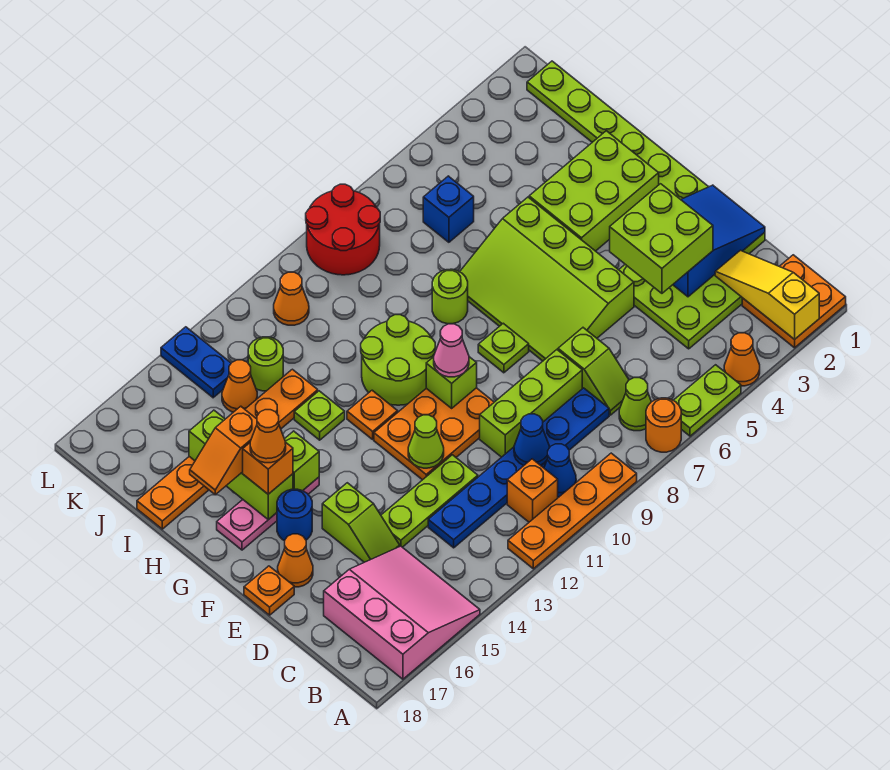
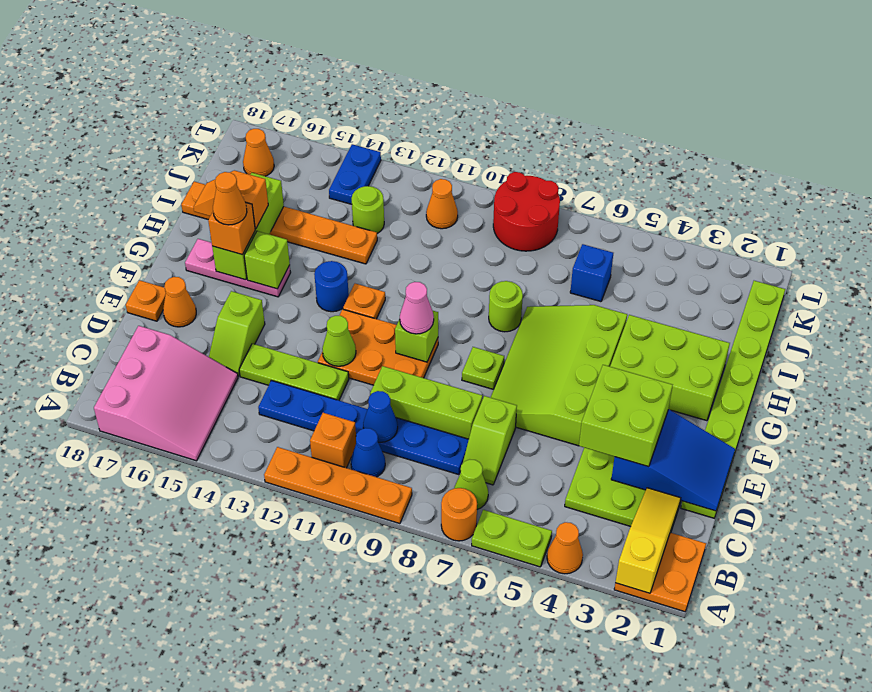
blue round brick F16 level 1 -> blue round brick G13 level 1
lime round brick G10:H11 level 1 -> none
lime plate H13 level 1 -> none
orange cone J14 level 1 -> orange cone K17 level 1

